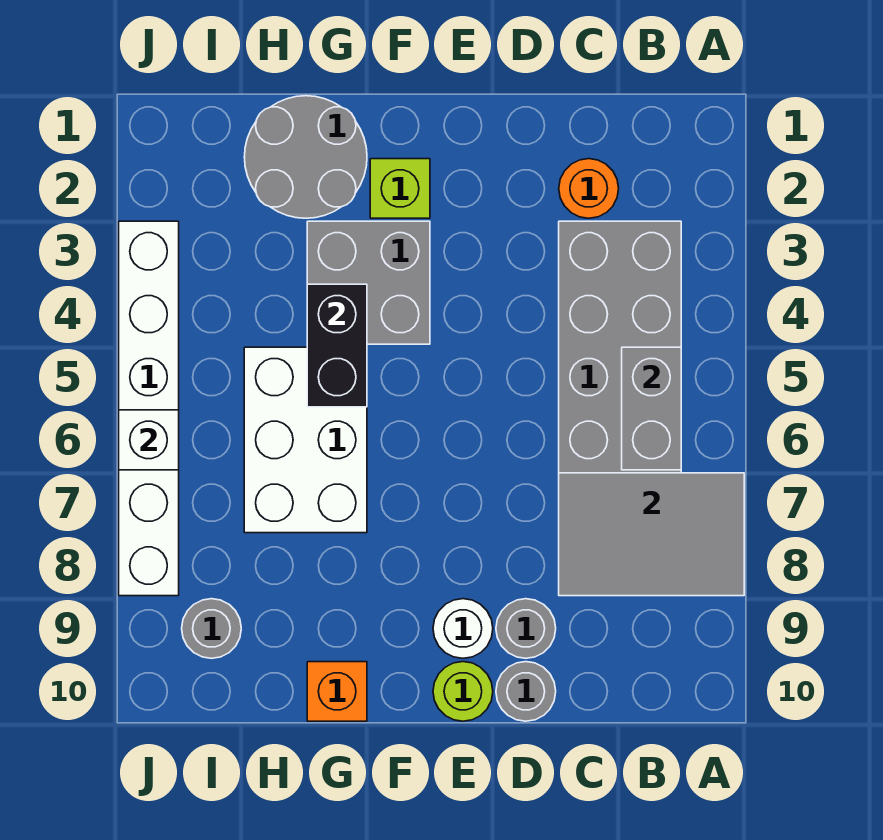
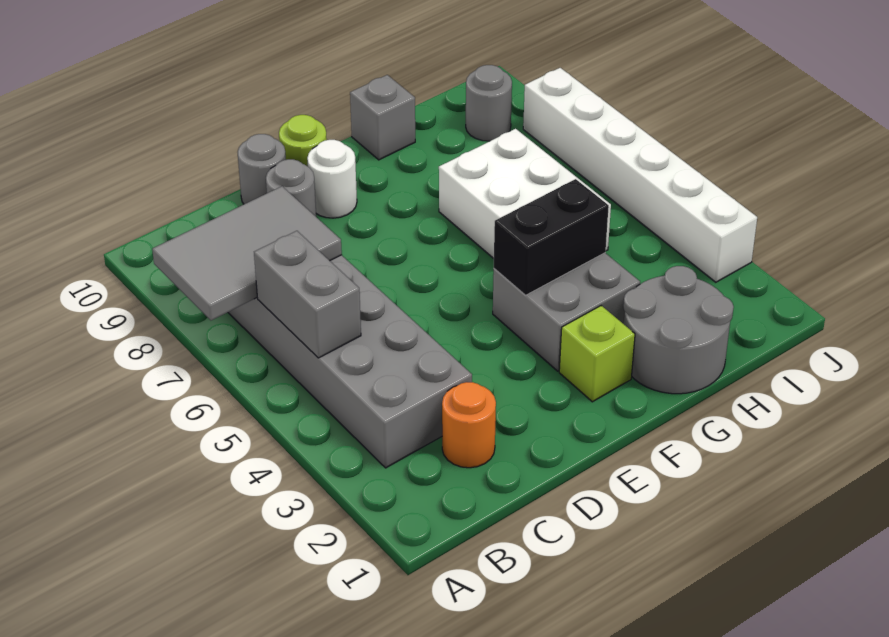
black brick G4:G5 level 2 -> black brick F4:G4 level 2
orange brick G10 level 1 -> grey brick G10 level 1
white brick J6 level 2 -> none

